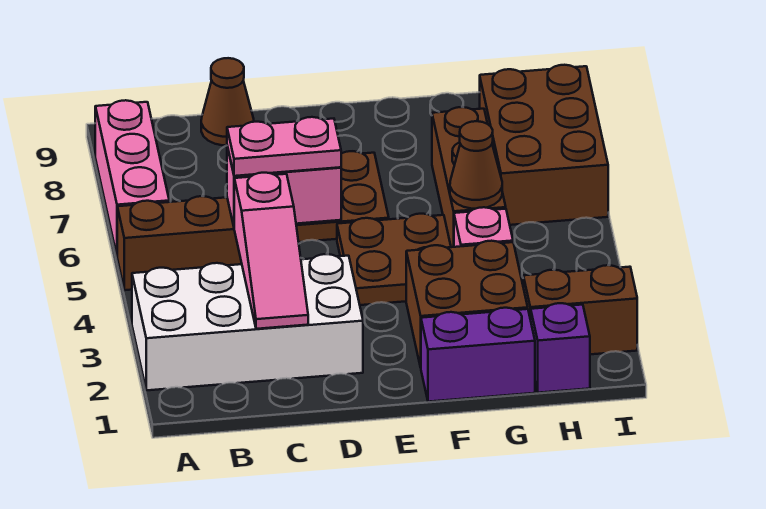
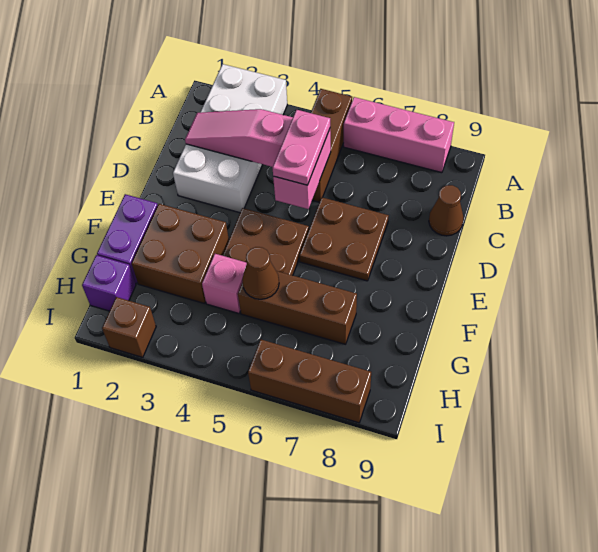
brown brick H2:I2 level 1 -> brown brick I2 level 1
brown brick H6:I8 level 1 -> brown brick I6:I8 level 1

